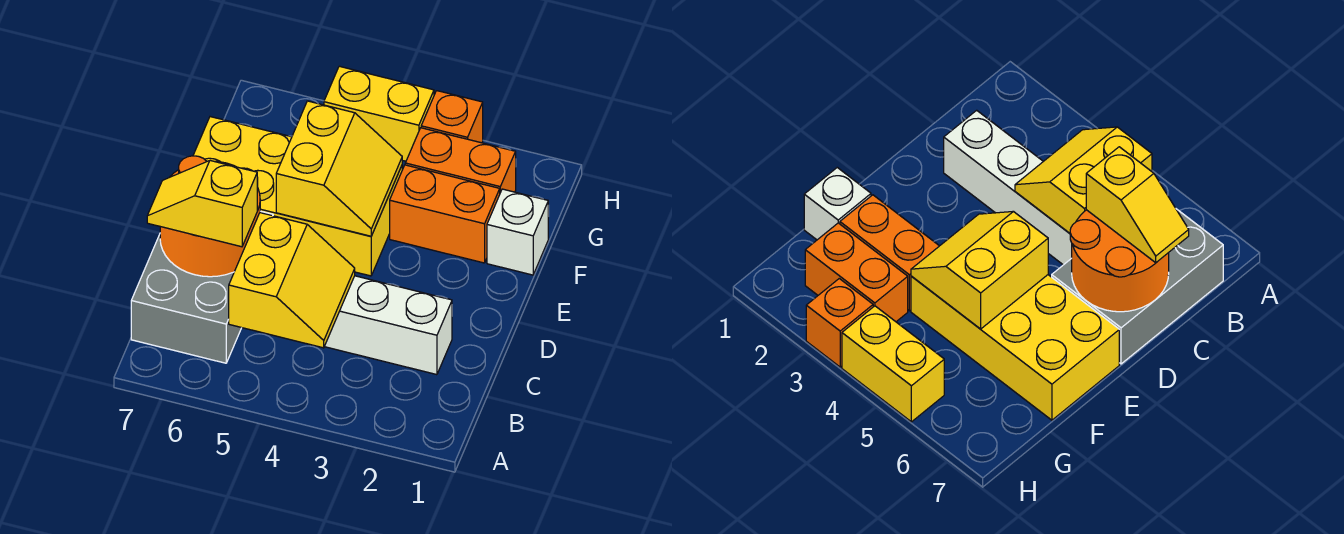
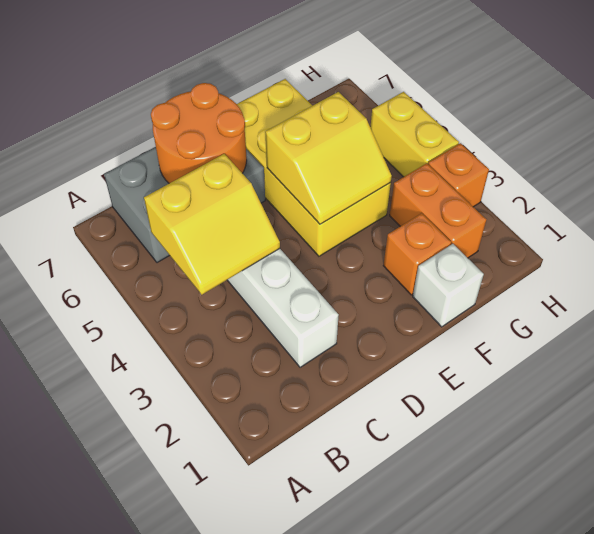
yellow slope C6:C7 level 3 top 6 -> none
orange brick F2:F3 level 1 -> orange brick F2 level 1

